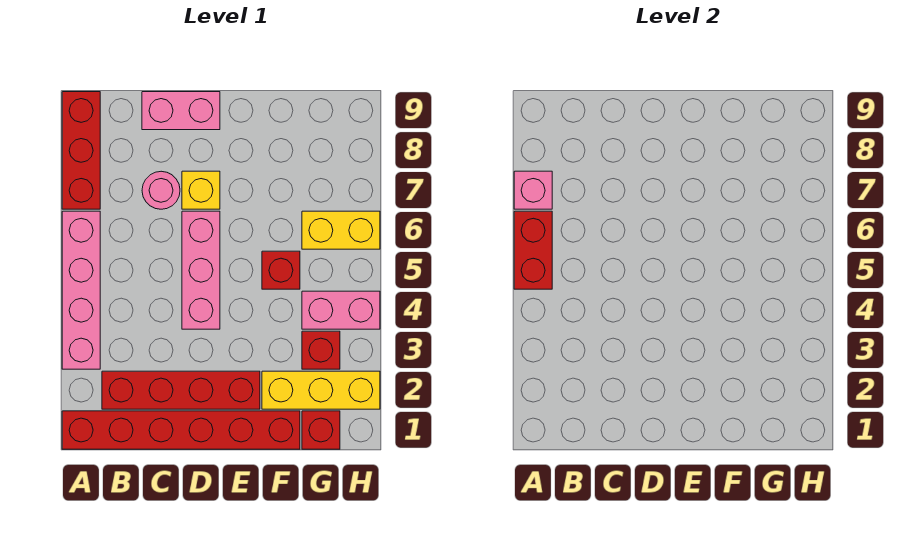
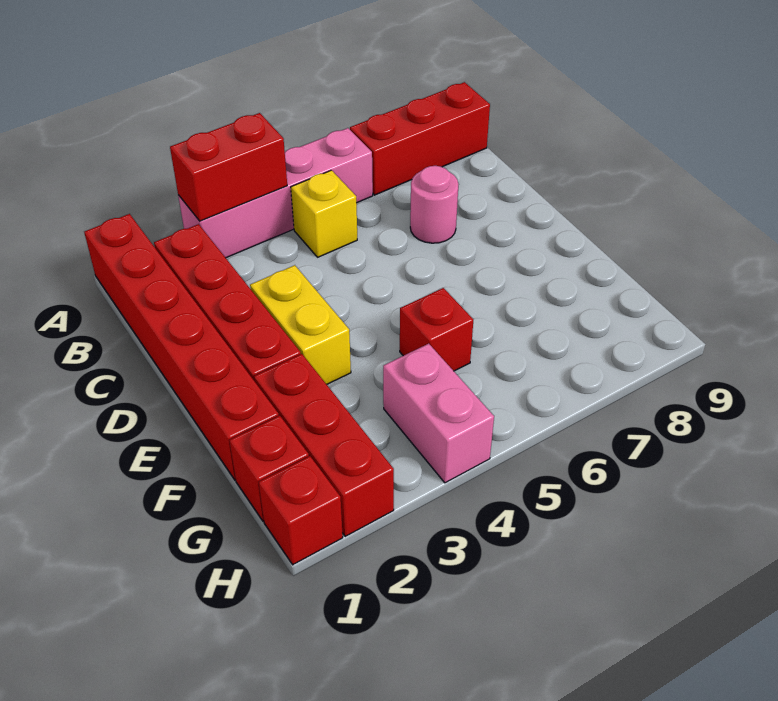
red brick A5:A6 level 2 -> red brick A3:A4 level 2
pink brick A7 level 2 -> none
pink brick C9:D9 level 1 -> none
pink brick D4:D6 level 1 -> none
yellow brick D7 level 1 -> yellow brick B5 level 1
yellow brick F2:H2 level 1 -> red brick F2:H2 level 1
red brick G3 level 1 -> red brick H1 level 1
yellow brick G6:H6 level 1 -> yellow brick D3:E3 level 1

